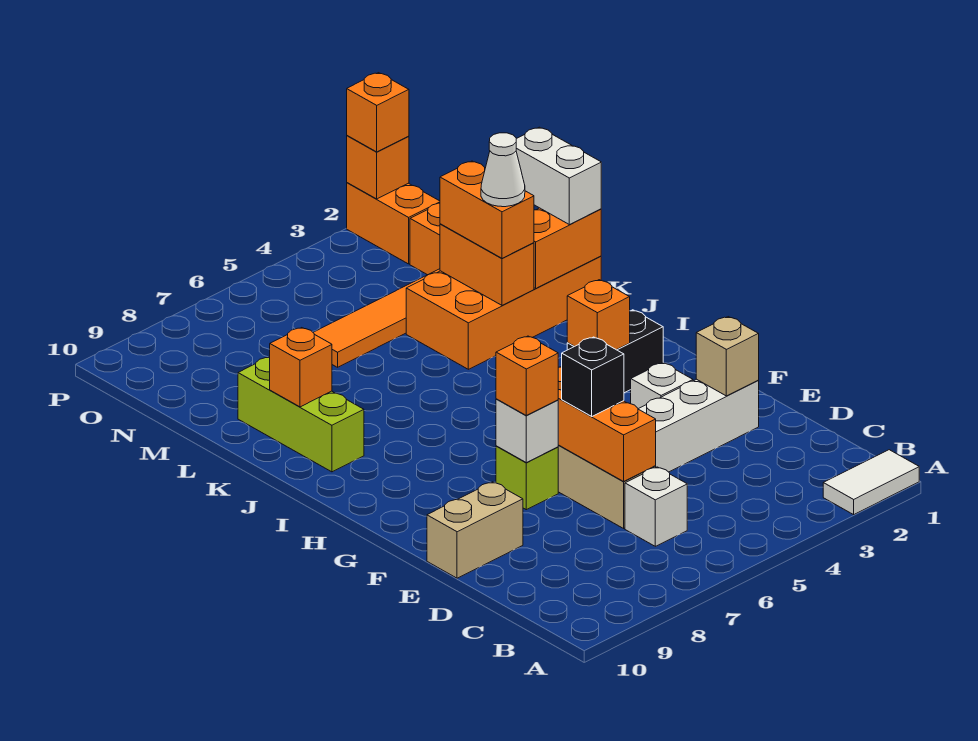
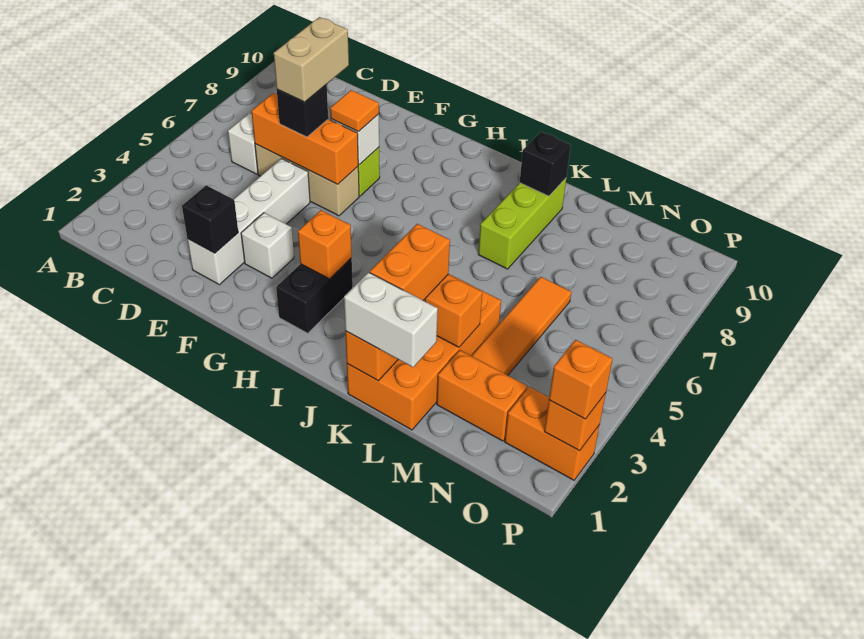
white tile A1:A2 level 1 -> none
tan brick E2 level 2 -> black brick E2 level 2
tan brick E9:E10 level 1 -> tan brick E6:E7 level 4
orange brick F7 level 3 -> orange tile F7 level 3
lime brick J9:L9 level 1 -> lime brick K7:K9 level 1
orange brick K3:L3 level 3 -> orange brick K2:K3 level 3
white cone K3 level 4 -> none
orange brick K9 level 2 -> black brick K9 level 2

